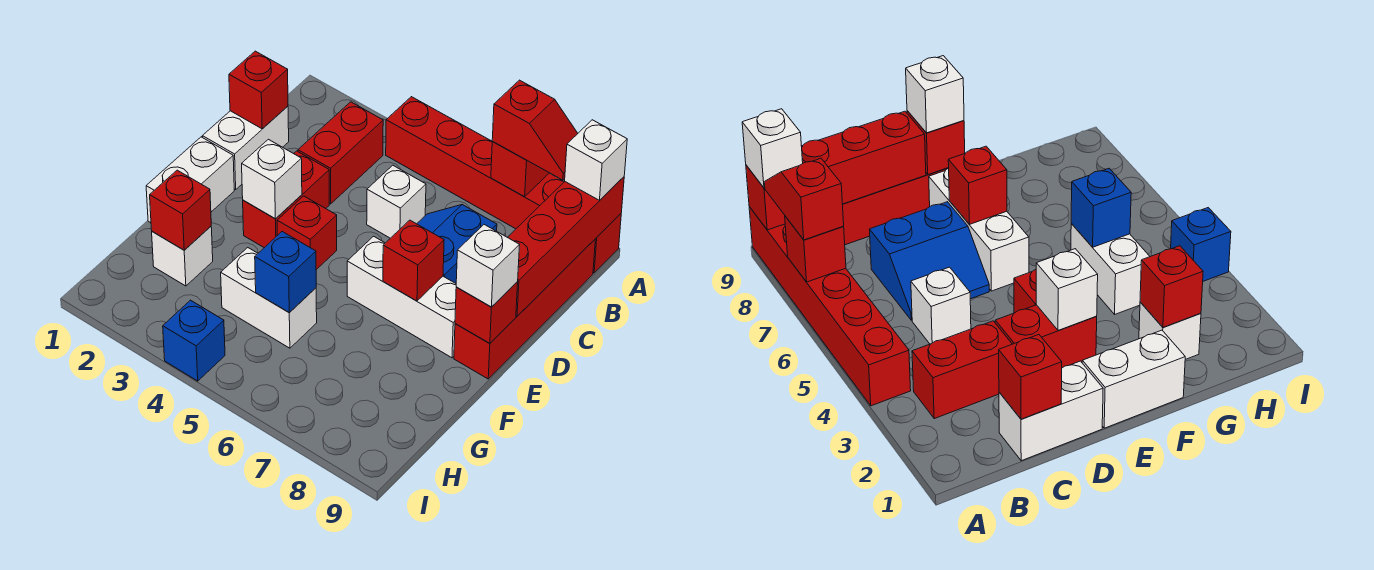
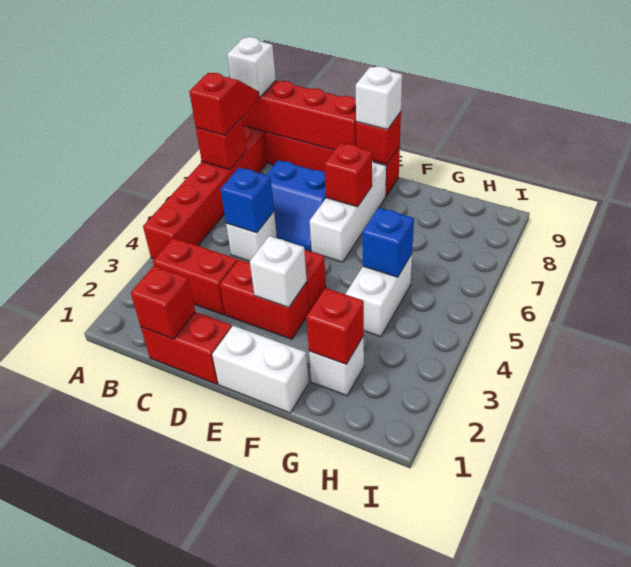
white brick C1:D1 level 1 -> red brick C1:D1 level 1
blue brick I4 level 1 -> blue brick C5 level 2

